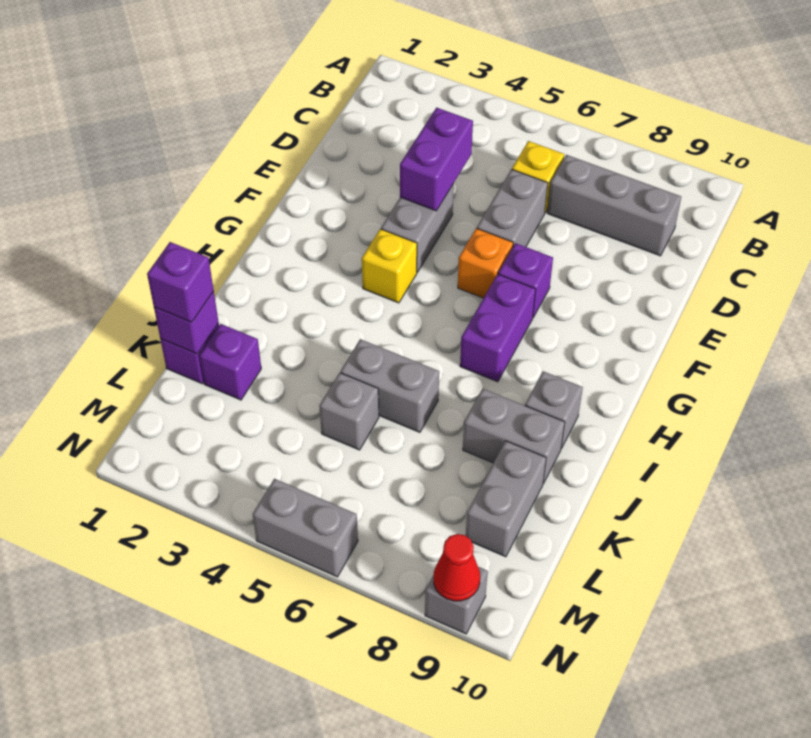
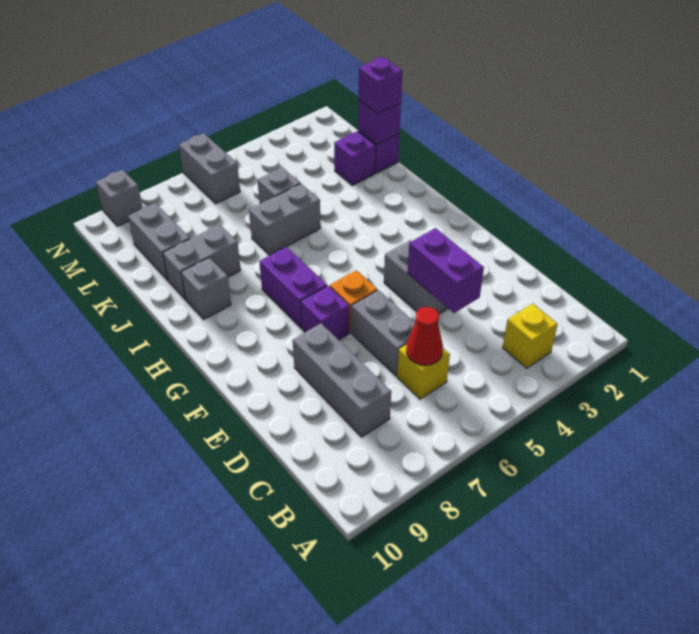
grey brick C7:C9 level 1 -> grey brick C8:E8 level 1
yellow brick G4 level 1 -> yellow brick B3 level 1
grey brick N5:N6 level 1 -> grey brick M6:N6 level 1
red cone N9 level 2 -> red cone C6 level 2

